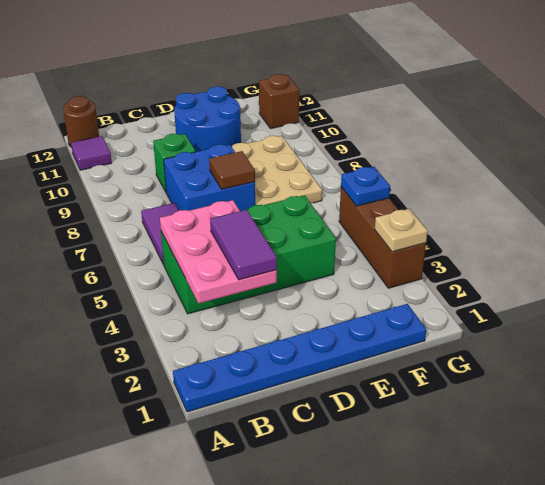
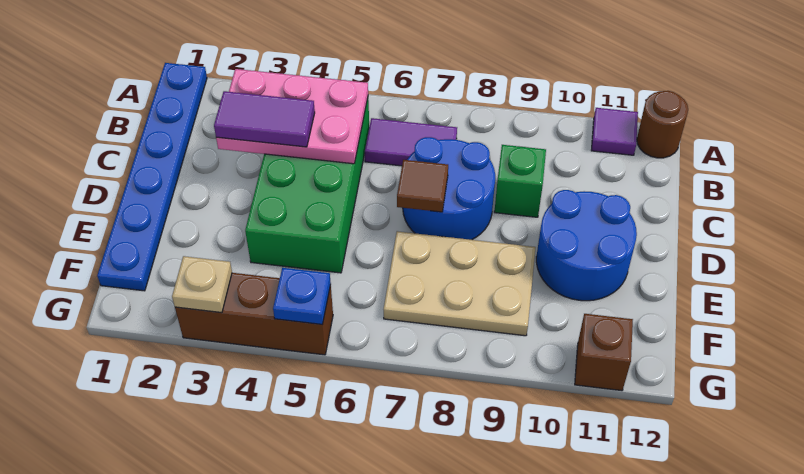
blue brick C7:D8 level 1 -> blue round brick C7:D8 level 1

